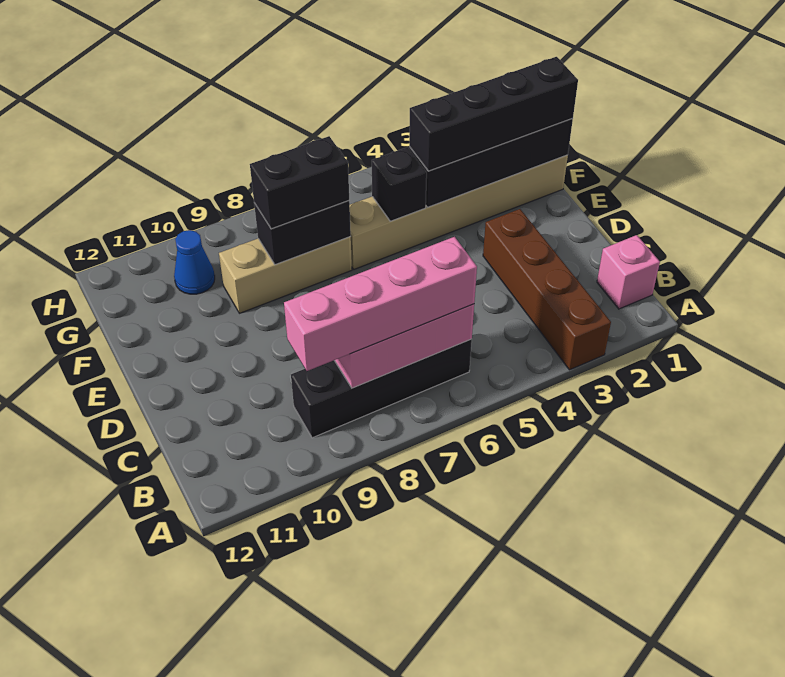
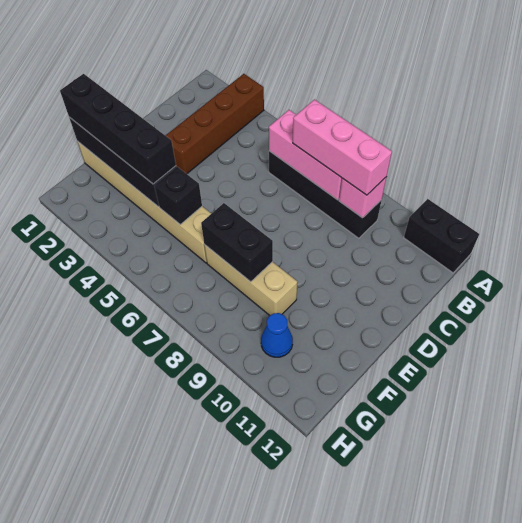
pink brick B1 level 1 -> pink brick B9 level 2
pink brick B6:B9 level 3 -> pink brick B7:B9 level 3
black brick F7:F8 level 3 -> black brick A11:A12 level 1

